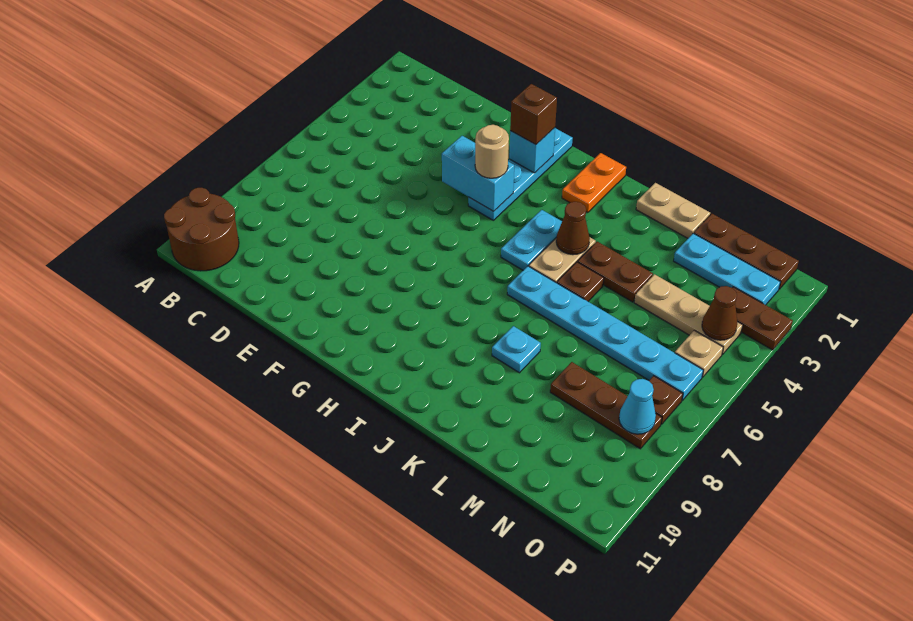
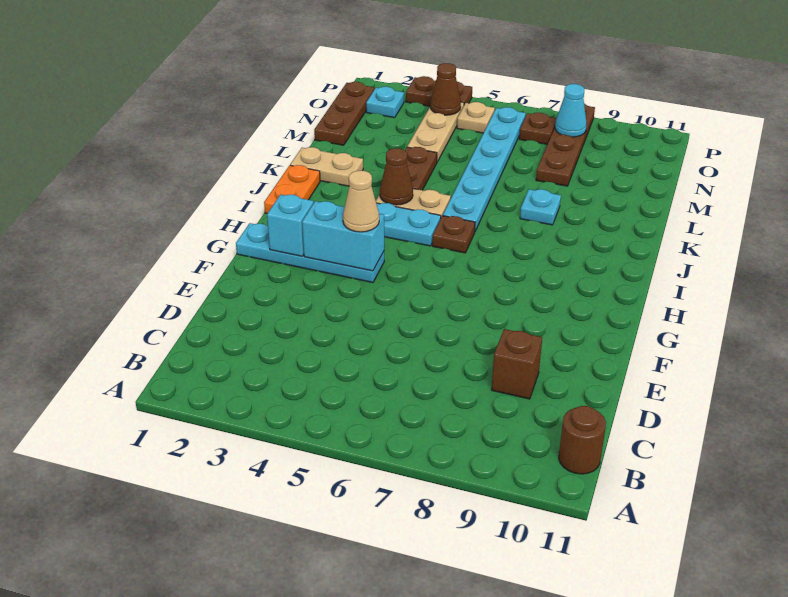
brown round brick A10:B11 level 1 -> brown round brick B11 level 1
cyan brick F4:G4 level 2 -> cyan brick G3:G4 level 2
brown brick G2 level 3 -> brown brick D9 level 1
tan round brick G4 level 3 -> tan cone G4 level 3
orange plate I1:I2 level 1 -> orange plate I1:J1 level 1
tan plate K1:L1 level 1 -> tan plate K1:K2 level 1
brown plate K5 level 1 -> brown plate I6 level 1
cyan plate M2:O2 level 1 -> cyan plate O2 level 1
brown plate M8:O8 level 1 -> brown plate M8:P8 level 1
brown plate O3:P3 level 1 -> brown plate P3:P4 level 1

